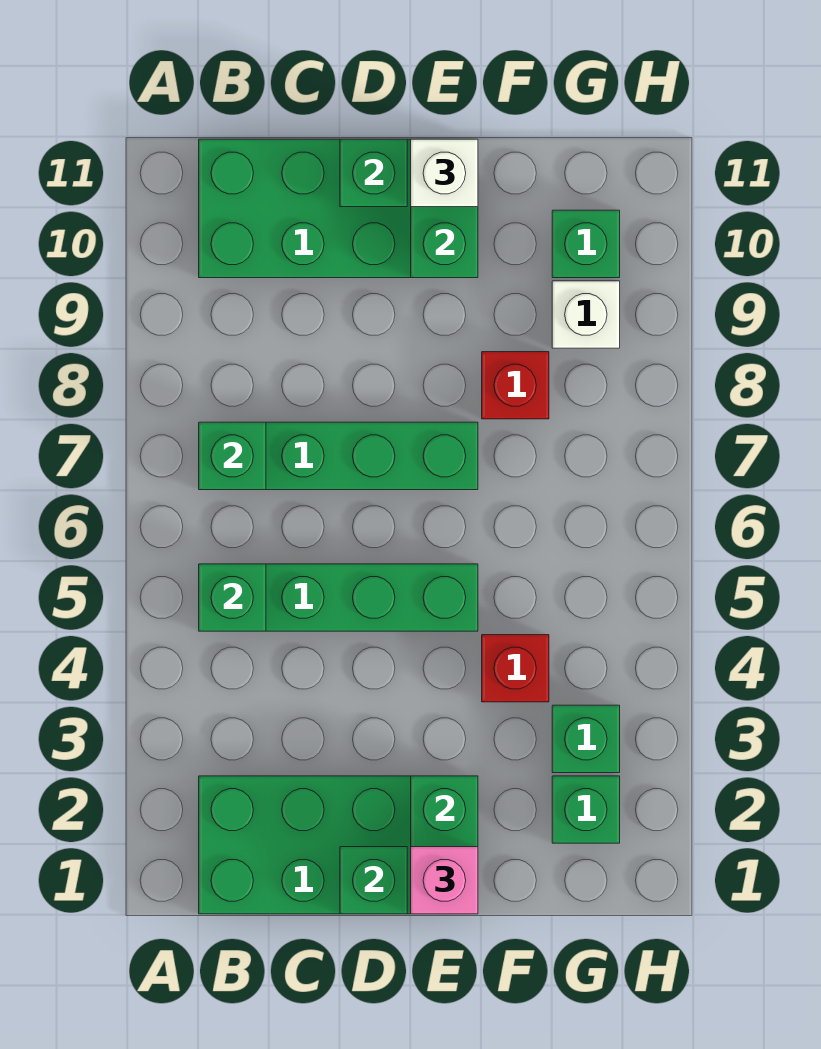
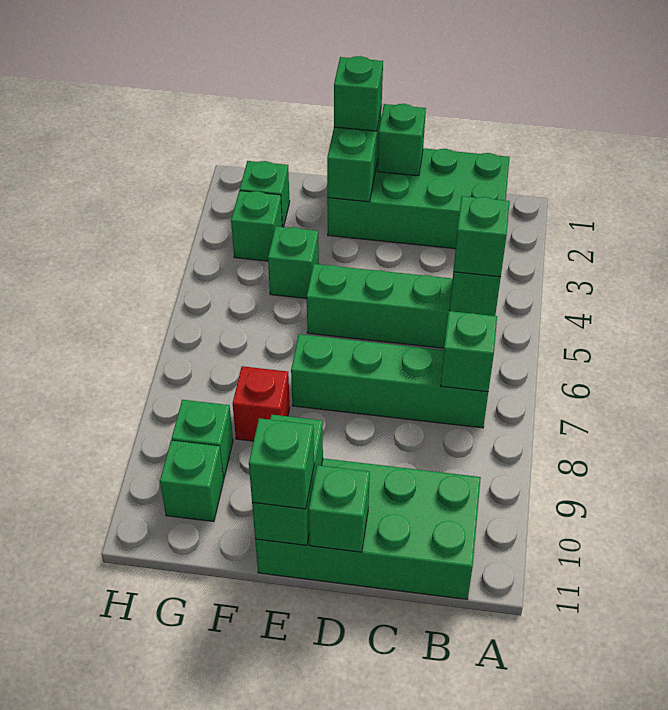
none -> green brick B5 level 3
pink brick E1 level 3 -> green brick E1 level 3
white brick E11 level 3 -> green brick E11 level 3
red brick F4 level 1 -> green brick F4 level 1
white brick G9 level 1 -> green brick G9 level 1

